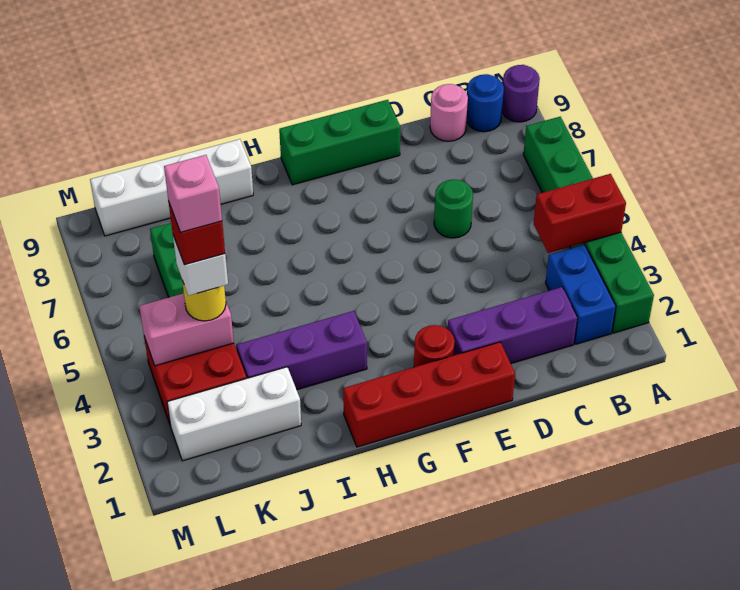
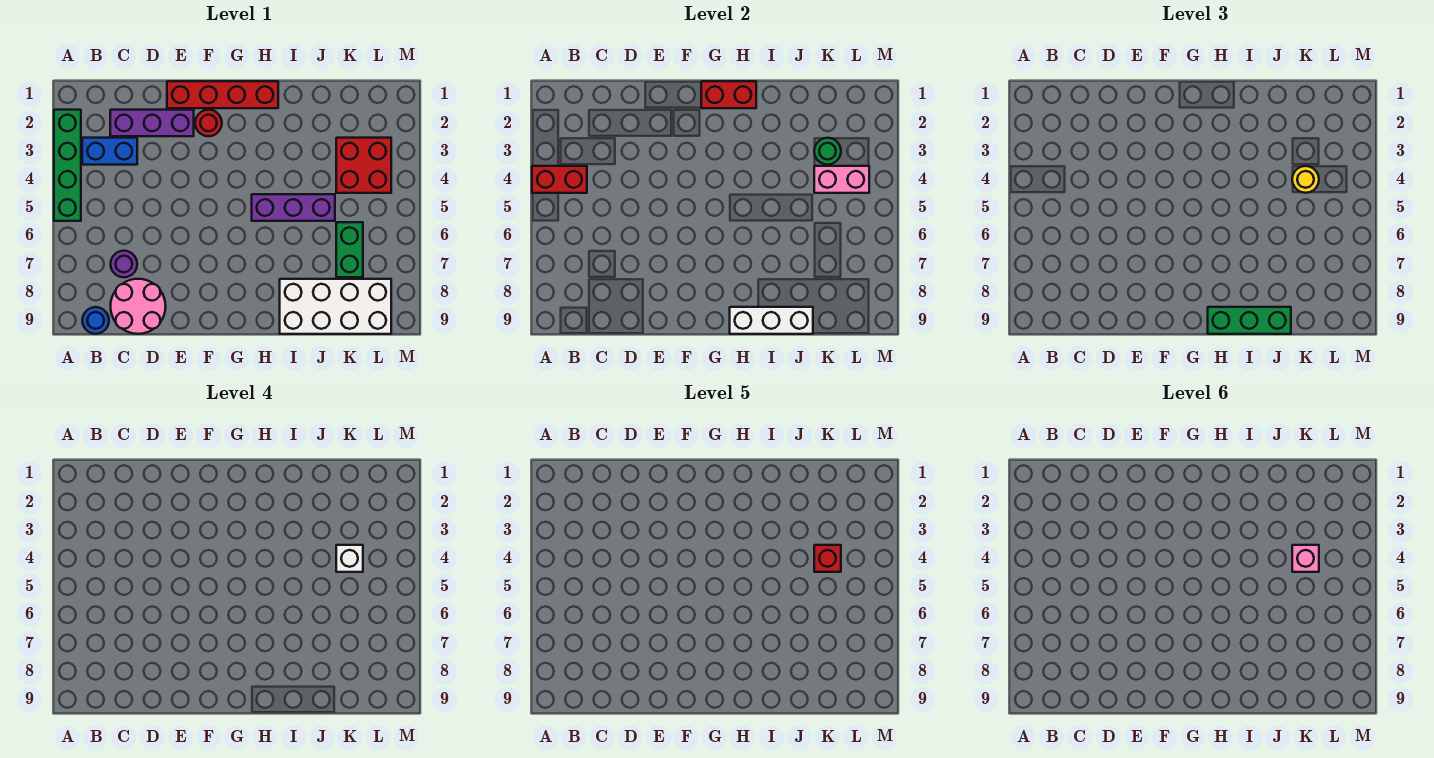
green brick A2:A7 level 1 -> green brick A2:A5 level 1
purple round brick A9 level 1 -> purple round brick C7 level 1
blue brick B2:B3 level 1 -> blue brick B3:C3 level 1
pink round brick C9 level 1 -> pink round brick C8:D9 level 1
green round brick D6 level 1 -> green round brick K3 level 2
green brick E9:G9 level 1 -> green brick H9:J9 level 3
none -> red brick G1:H1 level 2
purple brick H3:J3 level 1 -> purple brick H5:J5 level 1
white brick I9:L9 level 1 -> white brick I8:L9 level 1
white brick J2:L2 level 1 -> white brick H9:J9 level 2

